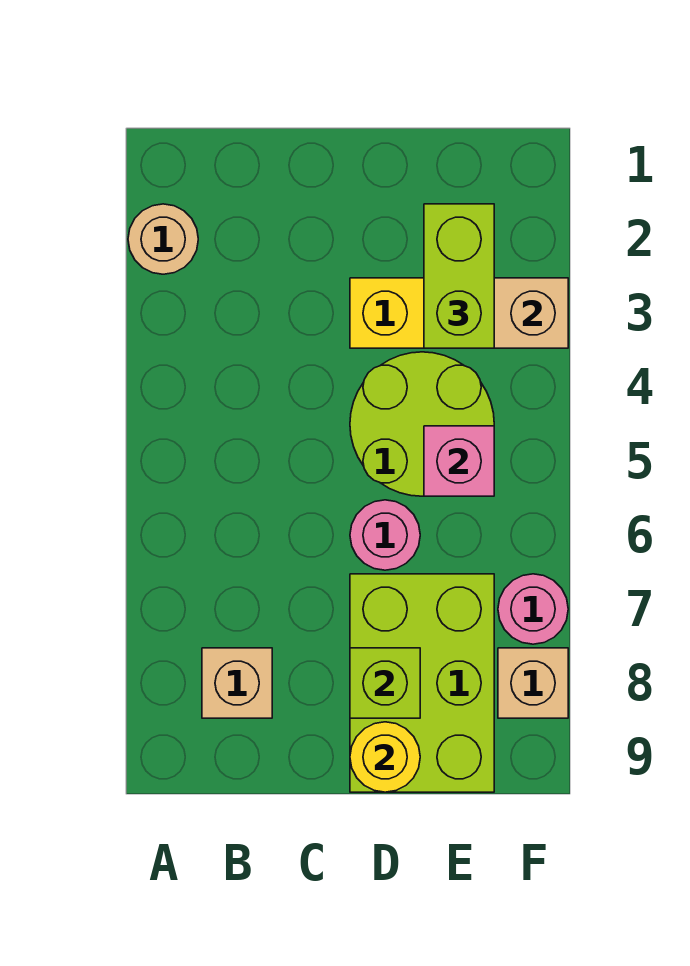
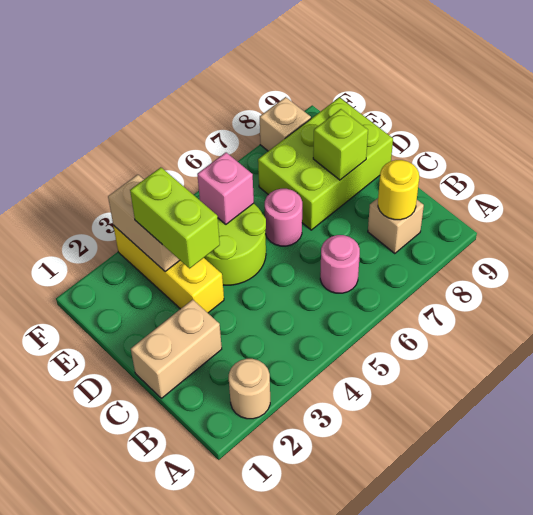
none -> tan brick C1:C2 level 1
yellow round brick D9 level 2 -> yellow round brick B8 level 2
lime brick E2:E3 level 3 -> lime brick D3:E3 level 3
pink round brick F7 level 1 -> pink round brick B6 level 1

